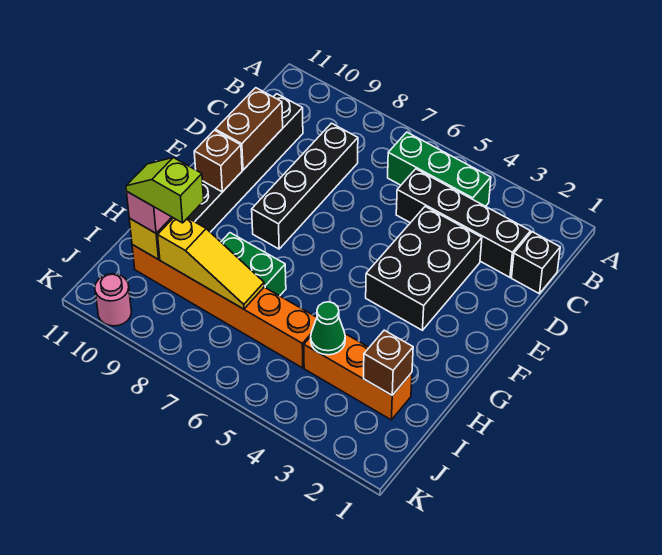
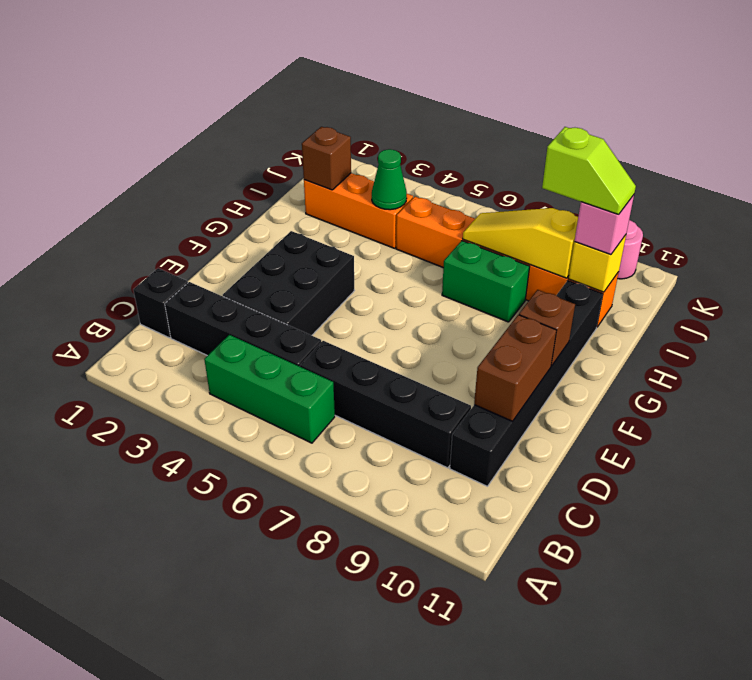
black brick C8:F8 level 1 -> black brick C6:C9 level 1

